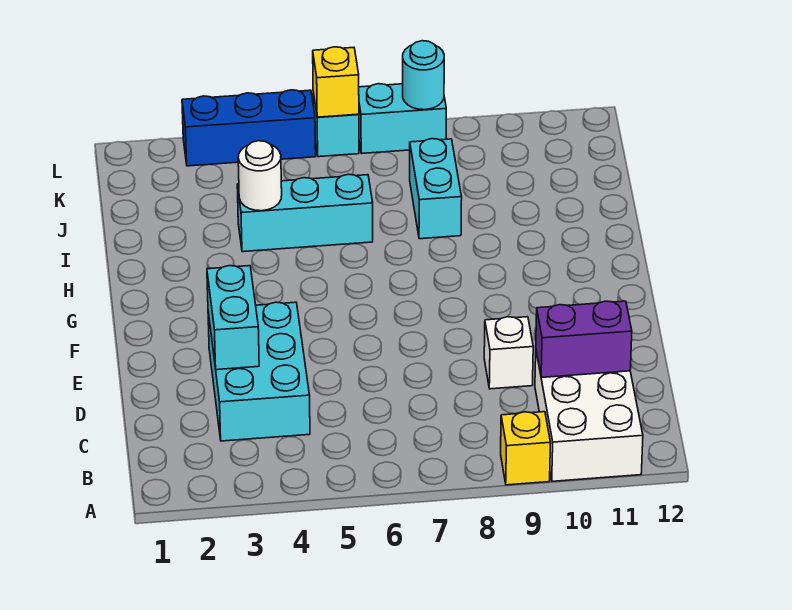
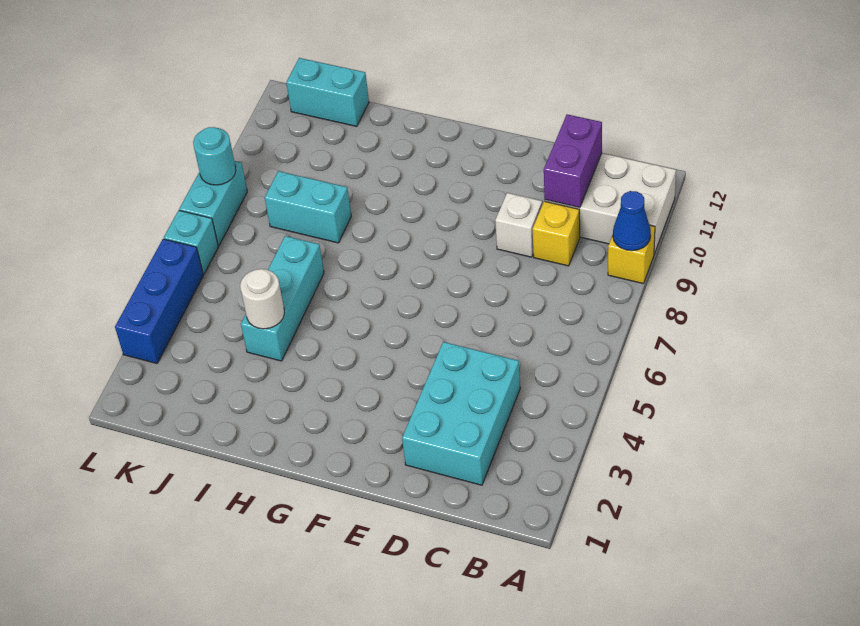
none -> blue cone A9 level 2
cyan brick C3:E4 level 1 -> cyan brick C2:D4 level 1
cyan brick D3:E3 level 2 -> cyan brick J12:K12 level 1
yellow brick L6 level 2 -> yellow brick C9 level 1

